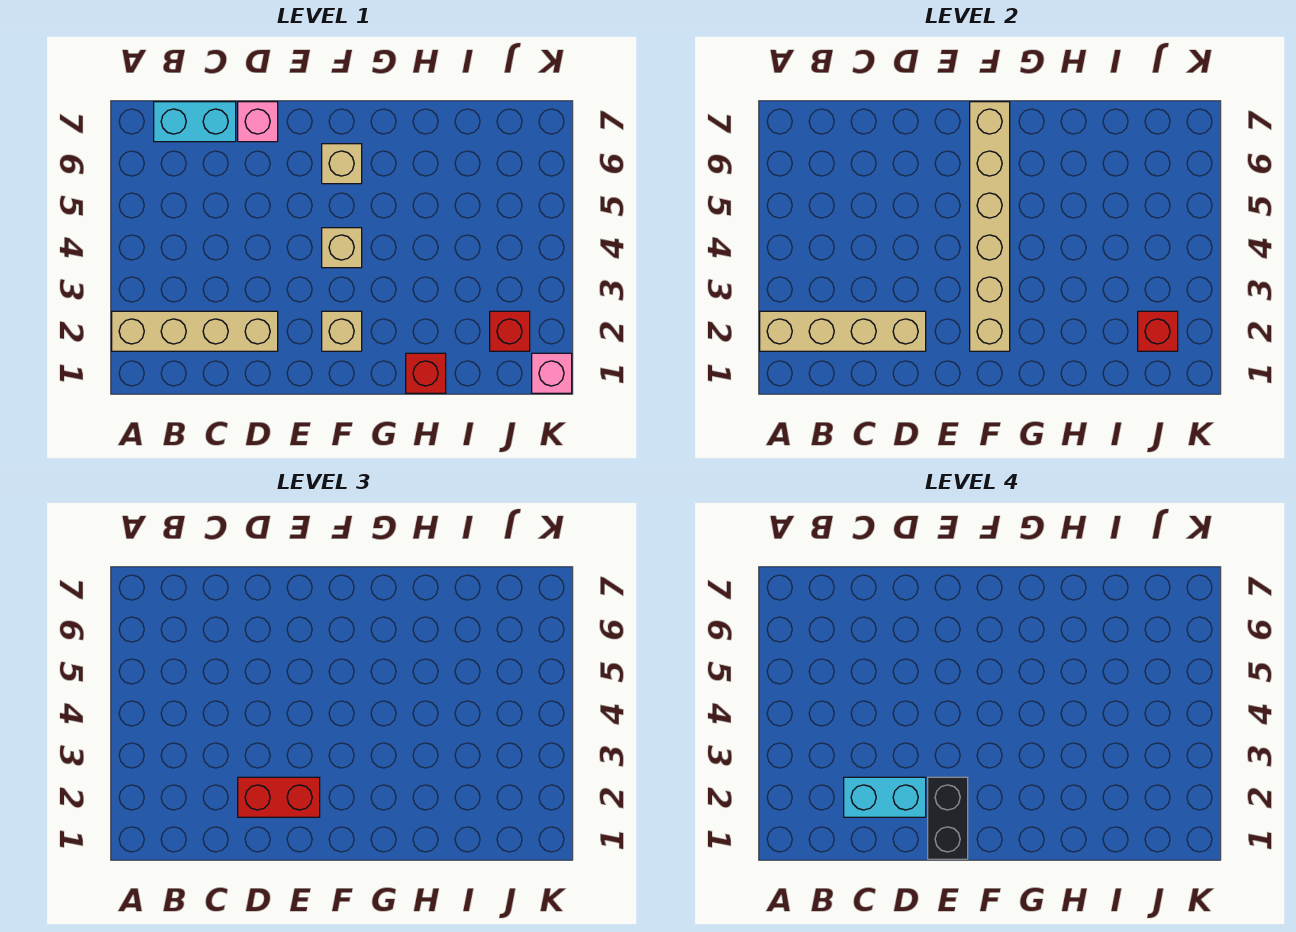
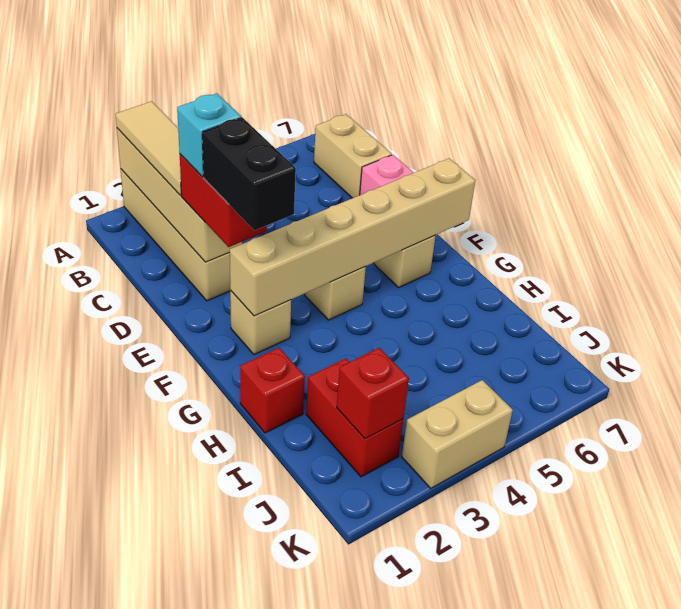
none -> tan tile A2:C2 level 3
cyan brick B7:C7 level 1 -> tan brick B7:C7 level 1
cyan brick C2:D2 level 4 -> cyan brick D2 level 4
black brick E1:E2 level 4 -> black brick E2:F2 level 4
red brick J2 level 1 -> red brick I2:J2 level 1
pink brick K1 level 1 -> none
none -> tan brick K3:K4 level 1

